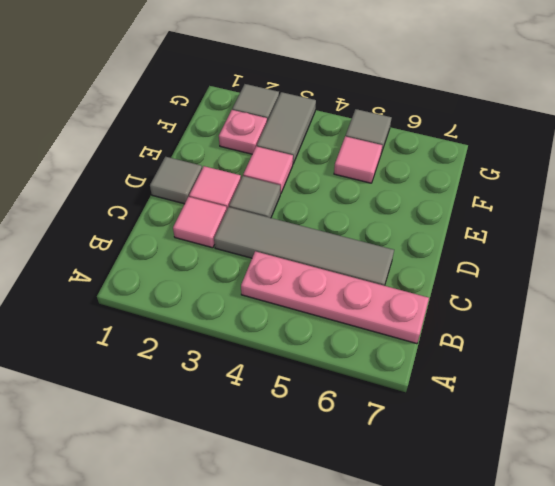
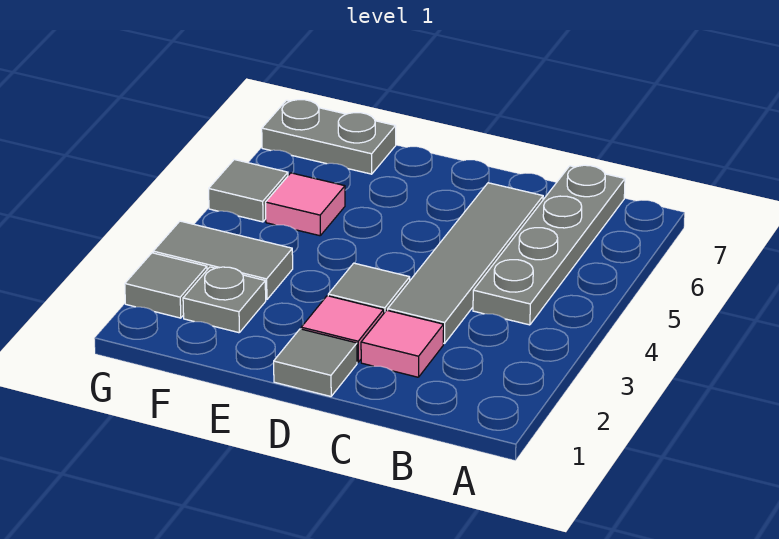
pink plate B4:B7 level 1 -> grey plate B4:B7 level 1
pink tile E3 level 1 -> none
pink plate F2 level 1 -> grey plate F2 level 1
none -> grey plate F7:G7 level 1

